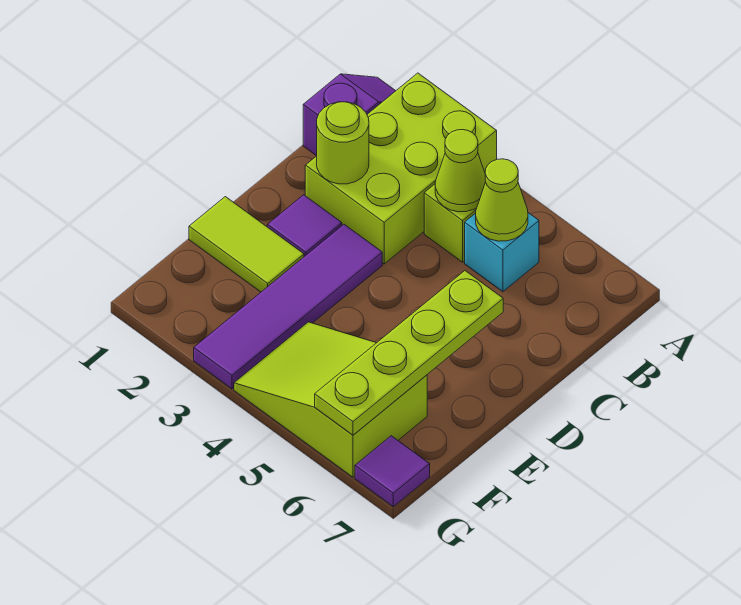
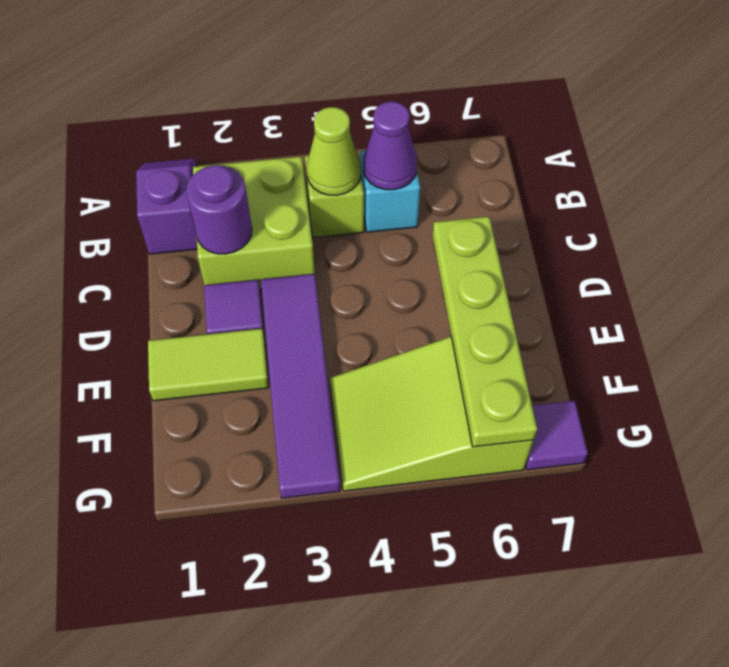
lime brick A2:C3 level 1 -> lime brick B2:C3 level 1
lime cone B5 level 2 -> purple cone B5 level 2
lime round brick C2 level 2 -> purple round brick C2 level 2

